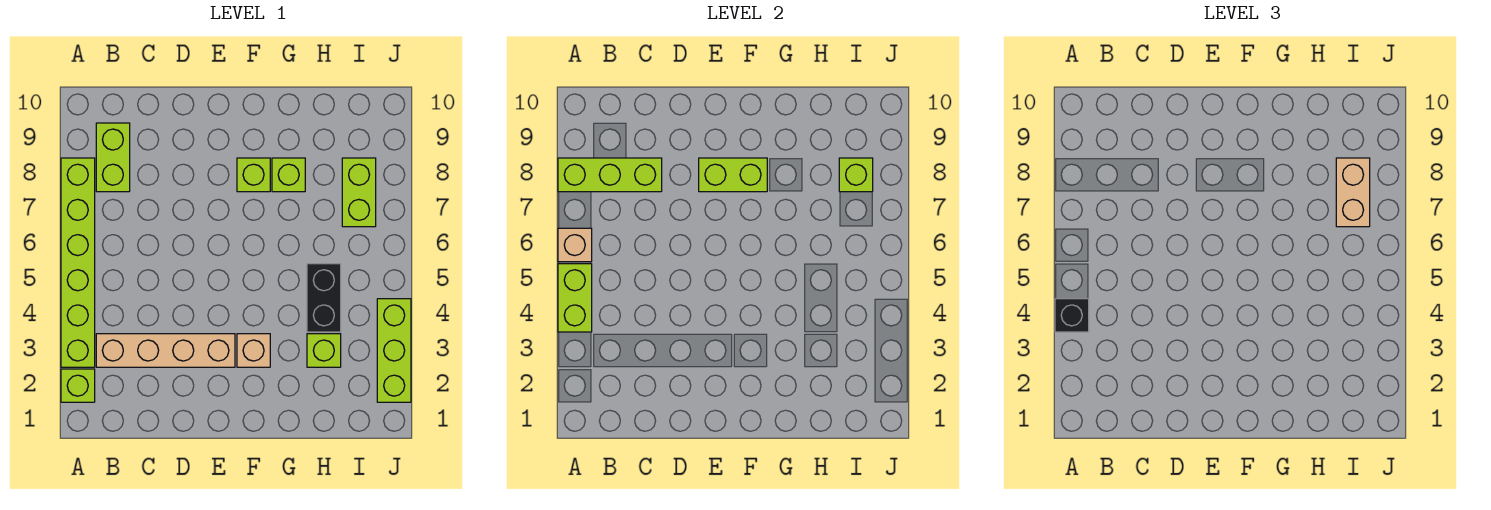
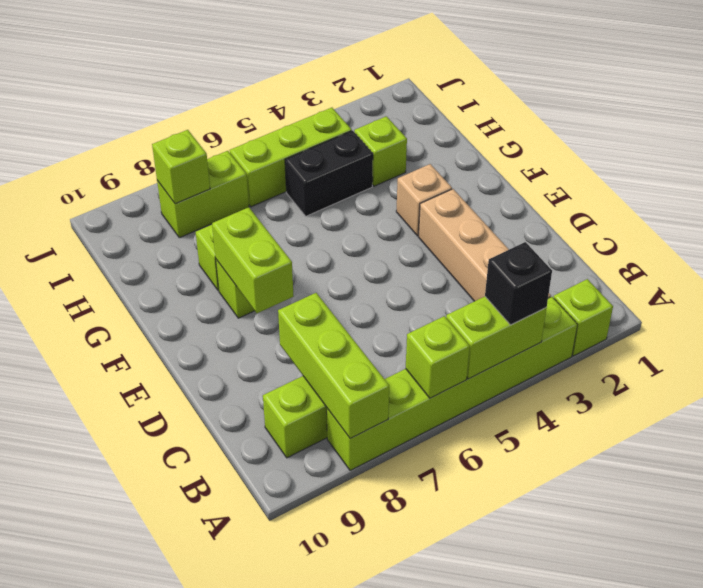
tan brick A6 level 2 -> lime brick A6 level 2
tan brick I7:I8 level 3 -> none
lime brick J2:J4 level 1 -> lime brick I4:I6 level 1

